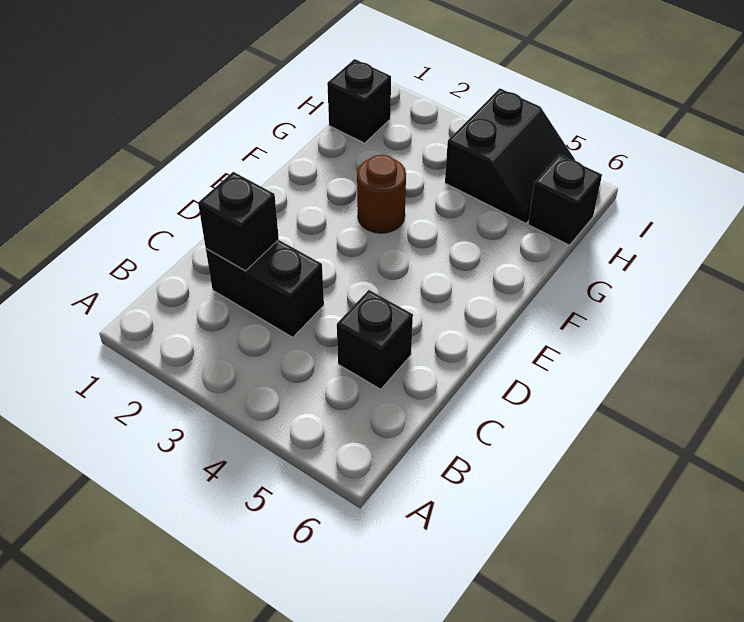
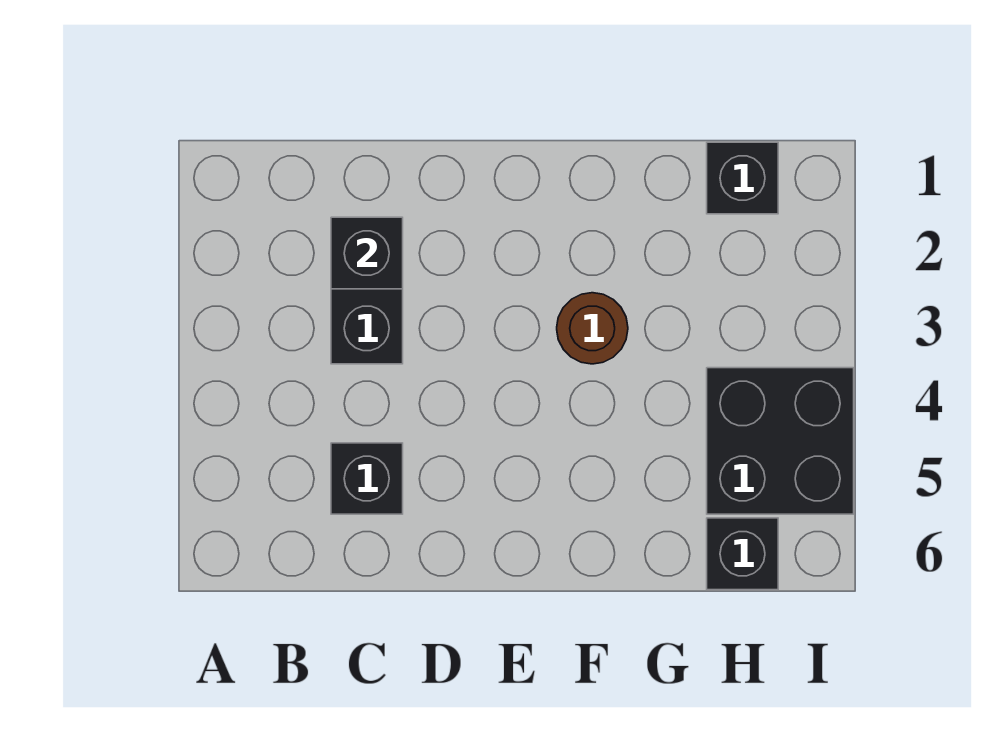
black slope H4:I5 level 1 top 4 -> black brick H4:I5 level 1

